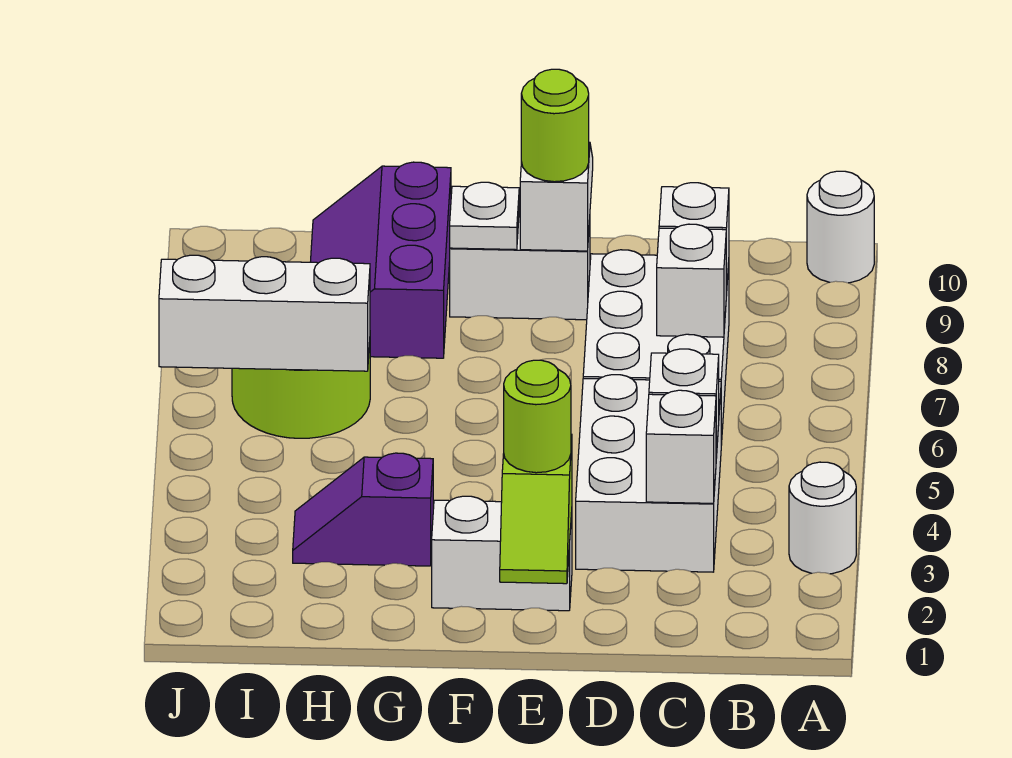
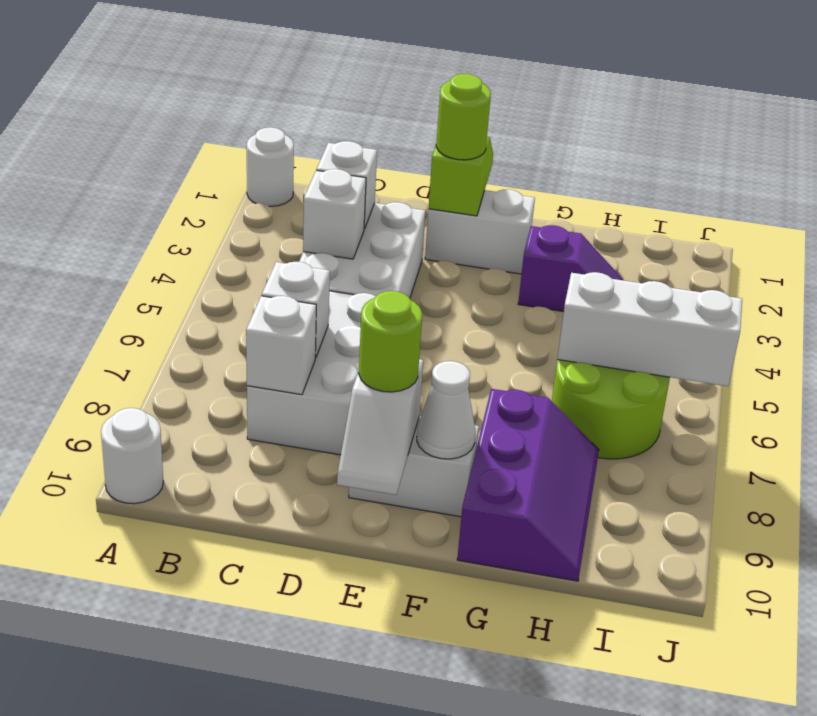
white round brick A3 level 1 -> white round brick A1 level 1
white plate F9 level 2 -> white cone F9 level 2

